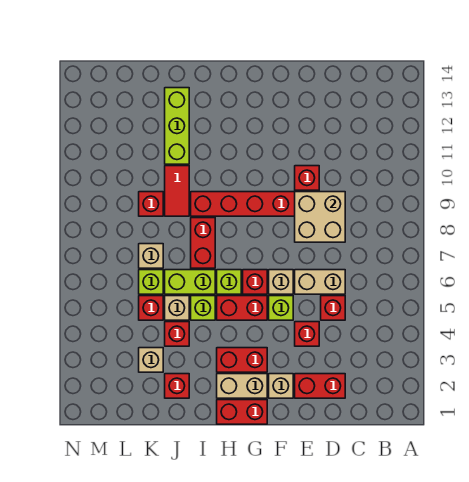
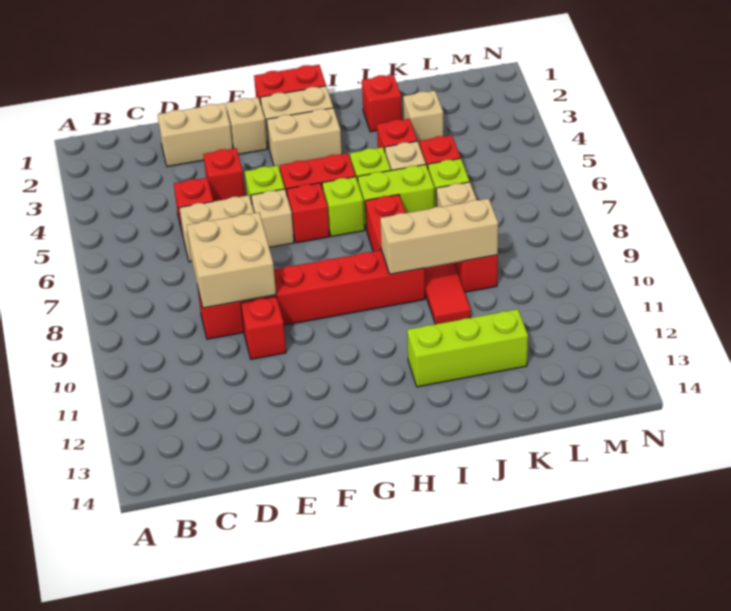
red brick D2:E2 level 1 -> tan brick D2:E2 level 1
red brick G3:H3 level 1 -> tan brick G3:H3 level 1
none -> tan brick I9:K9 level 2
lime brick J11:J13 level 1 -> lime brick I12:K12 level 1

